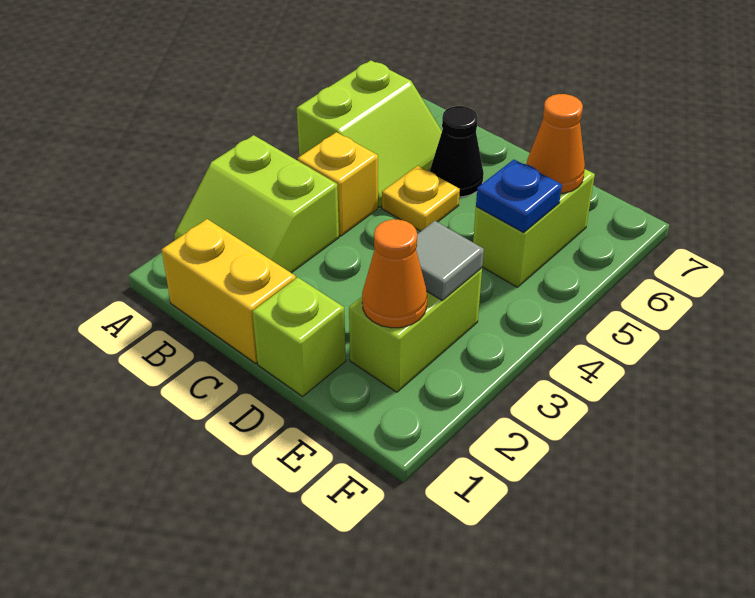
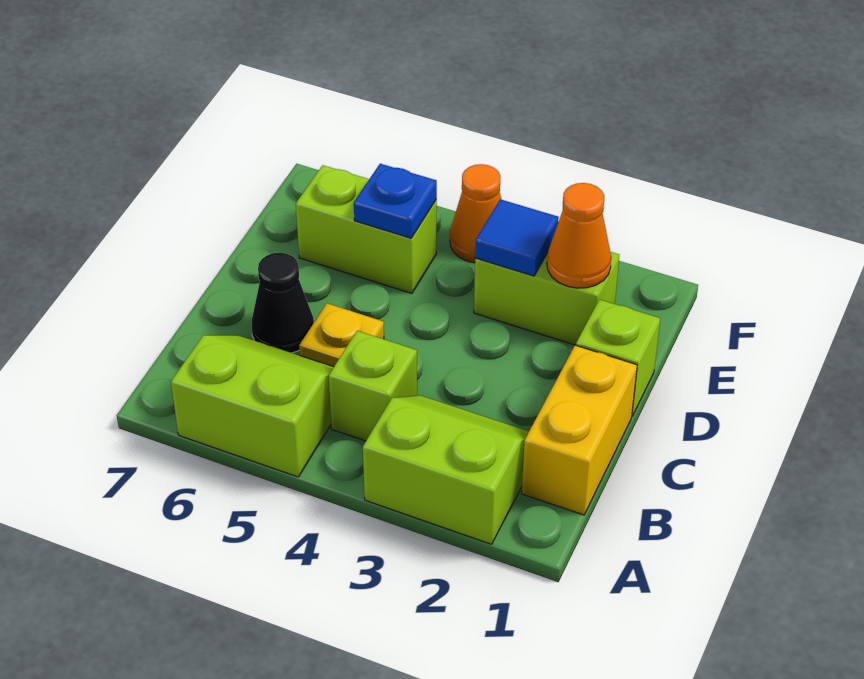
lime slope A2:B3 level 1 top 3 -> lime slope A2:B3 level 1 top A
yellow brick B4 level 1 -> lime brick B4 level 1
grey tile E3 level 2 -> blue tile E3 level 2
orange cone E6 level 2 -> orange cone F4 level 1

